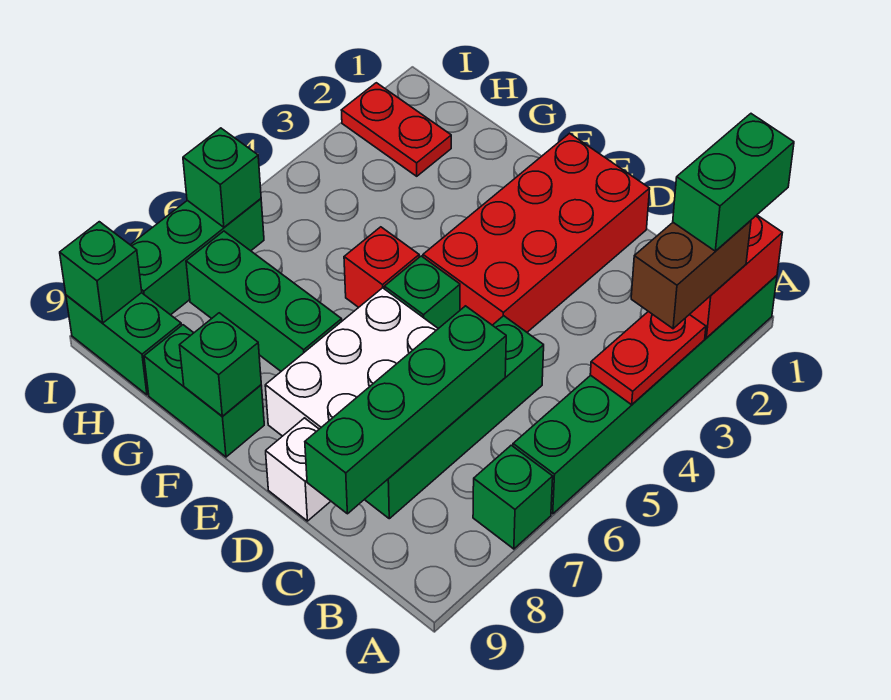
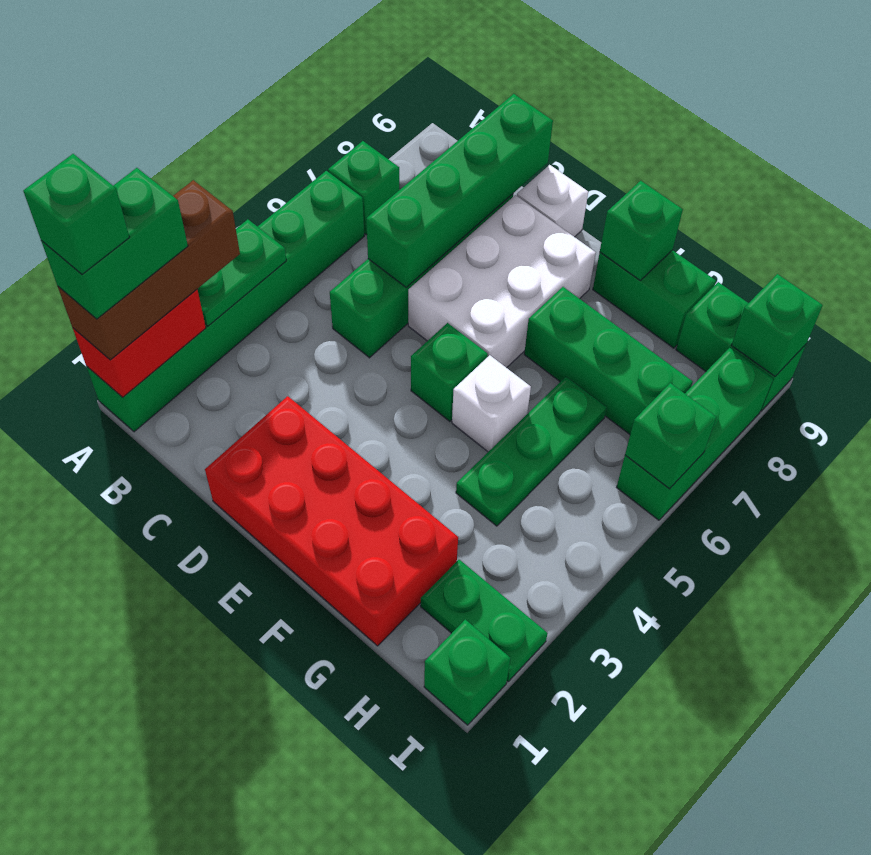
none -> green brick A1 level 5
brown brick A2:A3 level 3 -> brown brick A1:A3 level 3
red plate A3:A4 level 2 -> green plate A3:A4 level 2
red brick D1:E4 level 1 -> red brick D1:G2 level 1
red brick F5 level 1 -> white brick F5 level 1
none -> green plate G4:G6 level 1
red plate H2:I2 level 1 -> green plate H2:I2 level 1
none -> green brick I1 level 1

